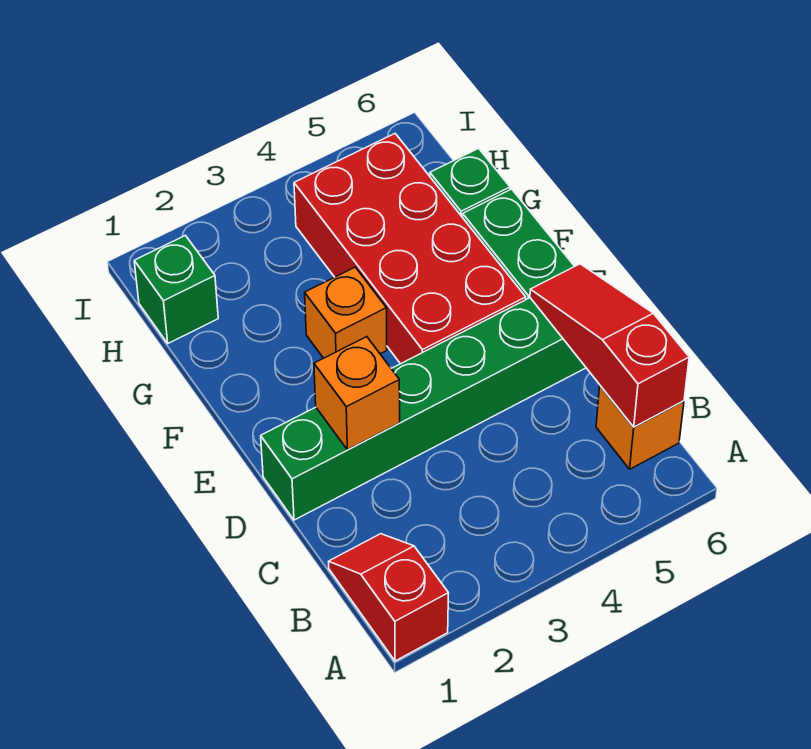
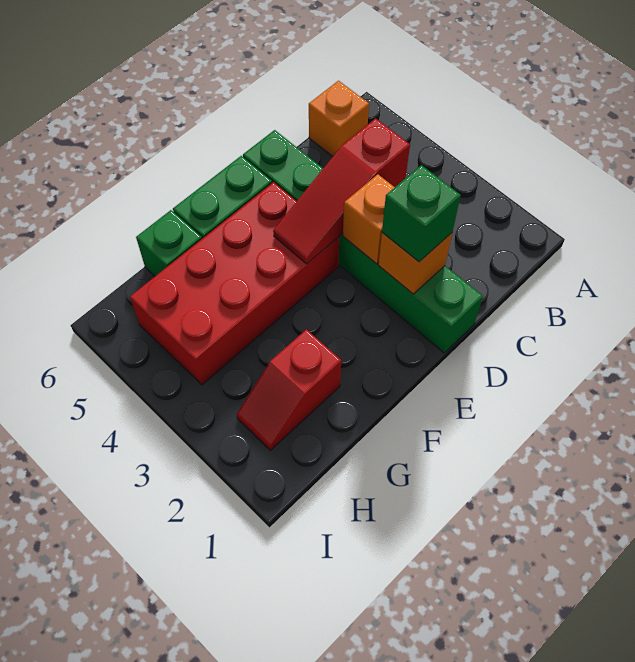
red slope A1:B1 level 1 top A -> red slope G2:H2 level 1 top G
red slope B6:D6 level 2 top B -> red slope C4:E4 level 2 top C
orange brick F3 level 1 -> orange brick D3 level 2
green brick H1 level 1 -> green brick D2 level 3

